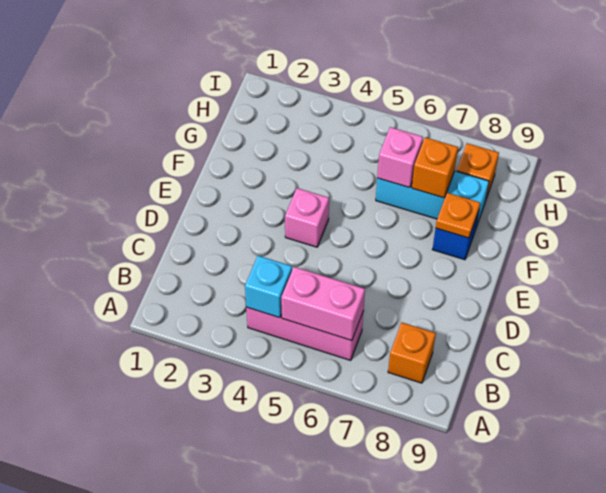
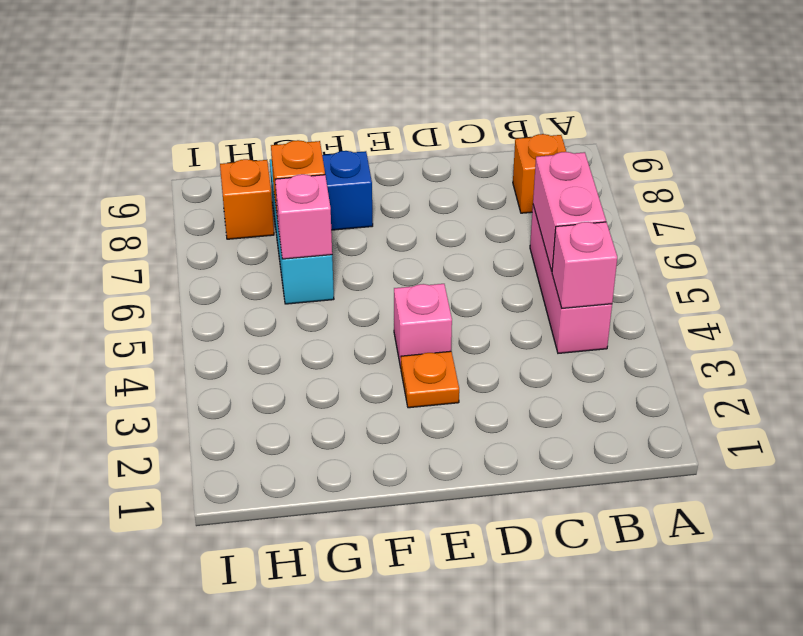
cyan brick B4 level 2 -> pink brick B4 level 2
orange plate F8 level 2 -> orange plate E3 level 1

